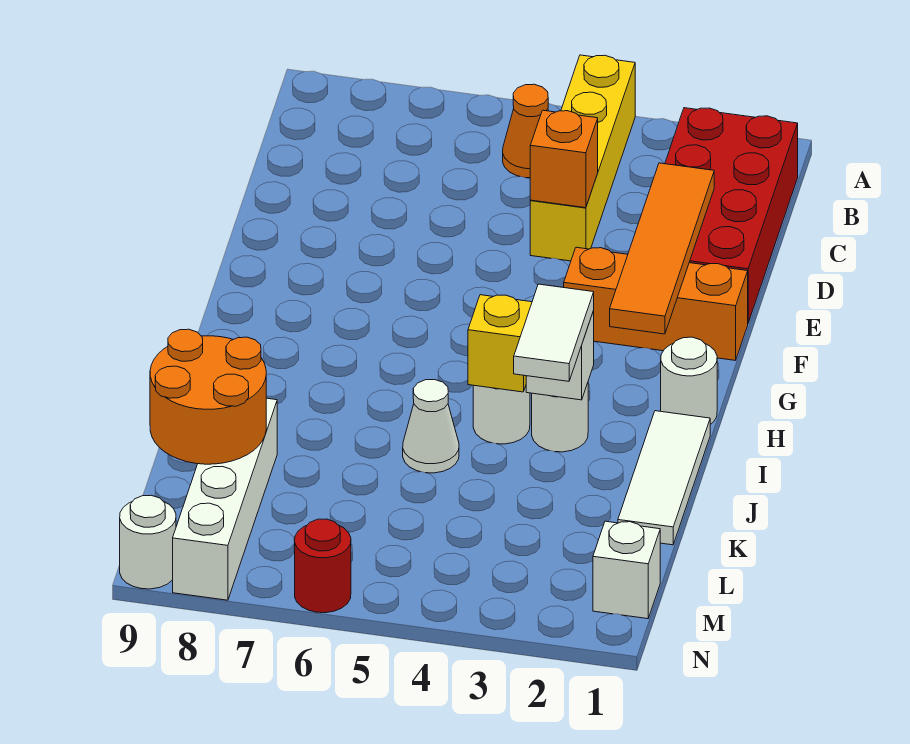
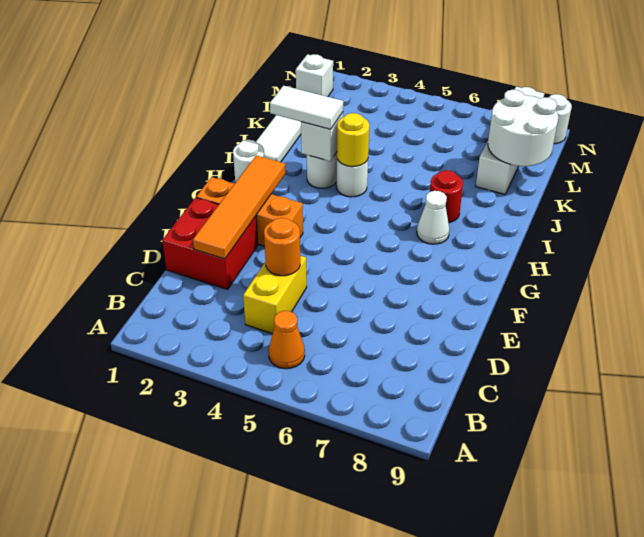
yellow brick A4:D4 level 1 -> yellow brick C4:D4 level 1
red brick B1:E2 level 1 -> red brick D1:E2 level 1
orange brick D4 level 2 -> orange round brick D4 level 2
white tile I3:J3 level 3 -> white tile I2:I3 level 3
yellow brick I4 level 2 -> yellow round brick I4 level 2
white cone J5 level 1 -> white cone H7 level 1
orange round brick K8:L9 level 2 -> white round brick K8:L9 level 2
red round brick N6 level 1 -> red round brick I7 level 1

